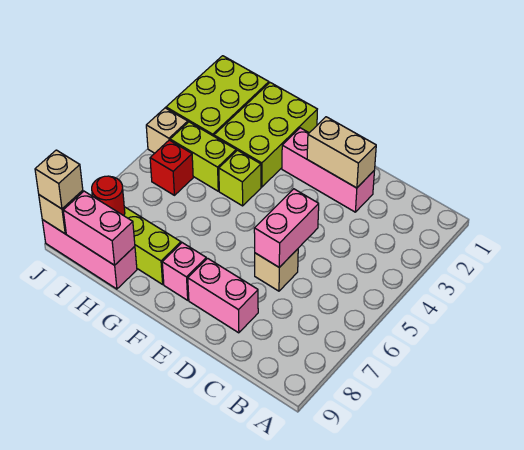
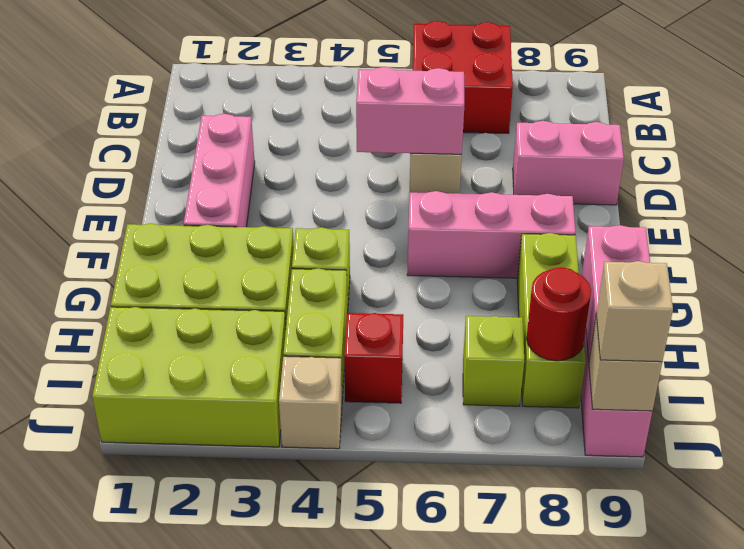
none -> red brick A6:B7 level 1
tan brick D2:E2 level 2 -> none
pink brick D8:E8 level 1 -> pink brick D8:D9 level 1
pink brick F8 level 1 -> pink brick F6:F8 level 1
none -> lime brick I7 level 1

